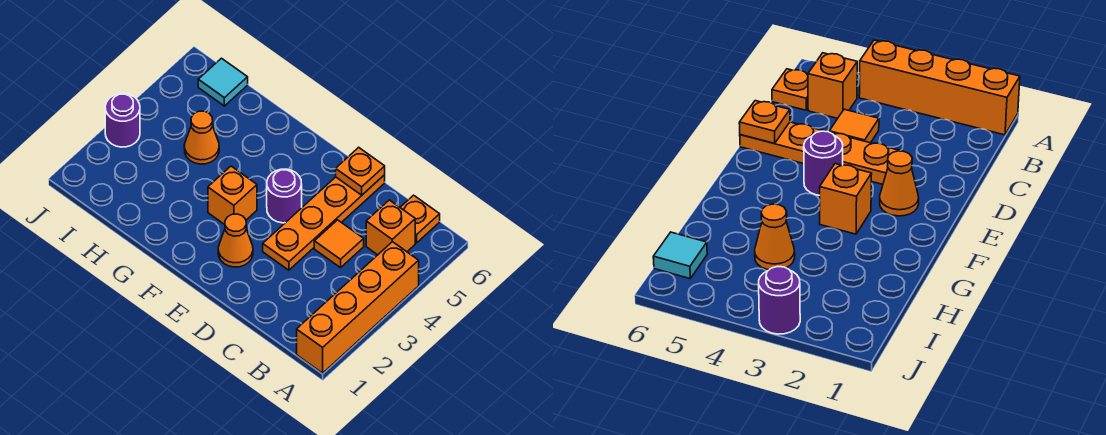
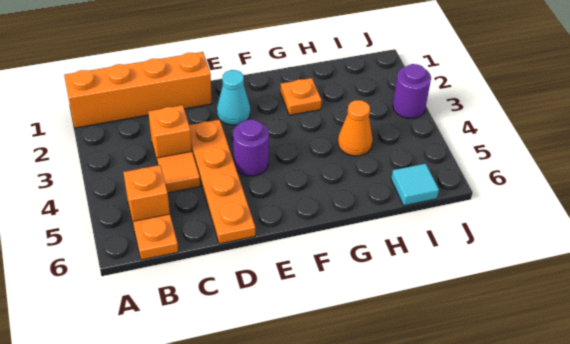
orange brick A1:A4 level 1 -> orange brick A1:D1 level 1
orange plate D6 level 2 -> orange plate G2 level 1
orange cone E2 level 1 -> cyan cone E2 level 1
orange brick F3 level 1 -> orange brick C3 level 1

